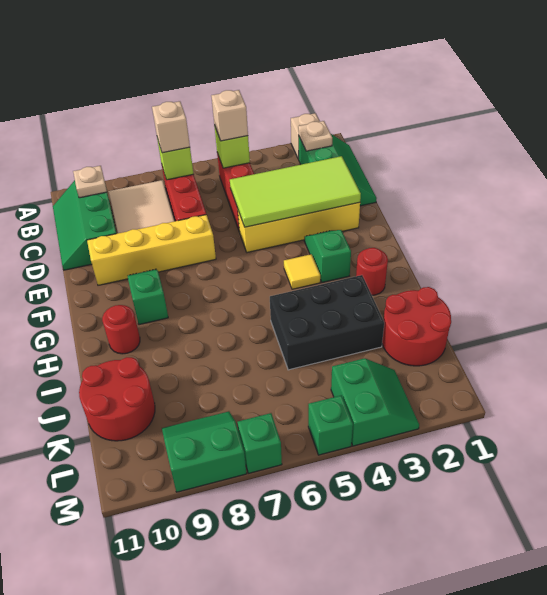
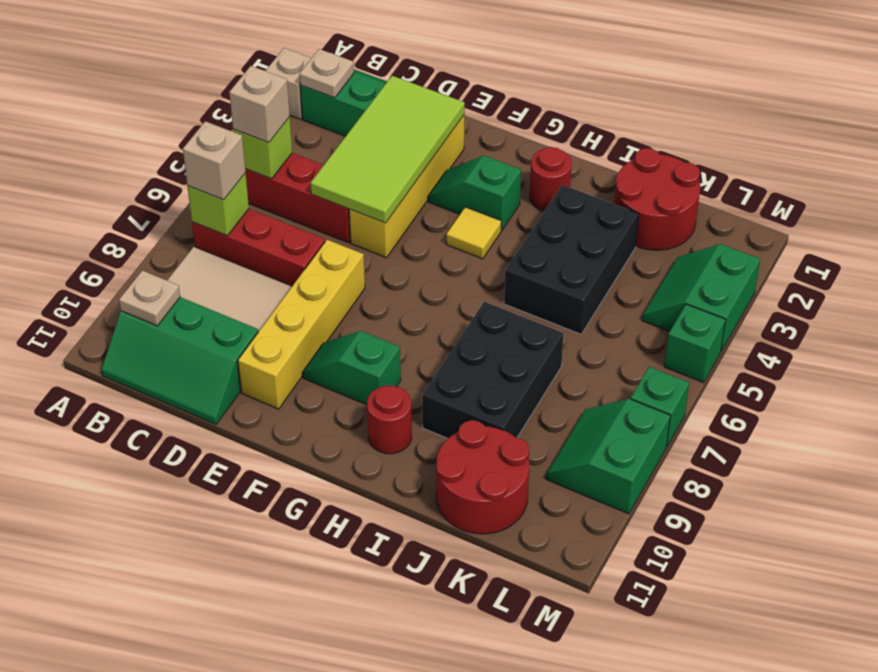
none -> black brick I7:J9 level 1
green slope L3:M4 level 1 top 4 -> green slope L3:M4 level 1 top M

